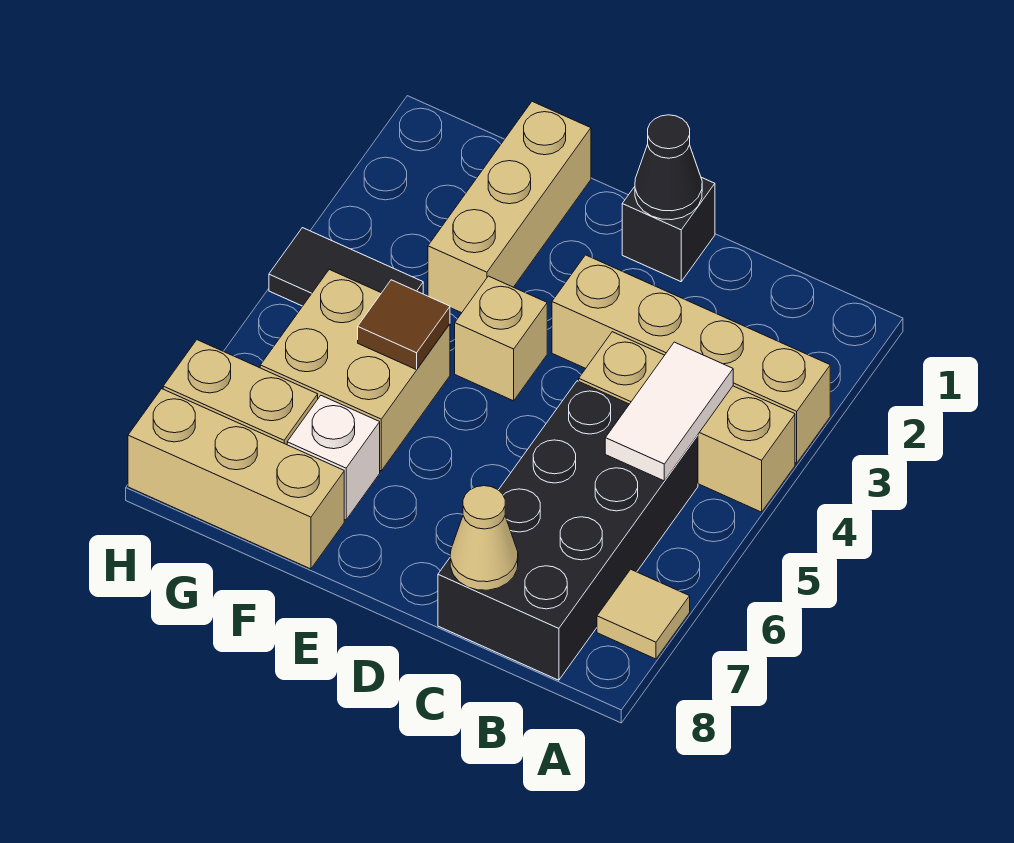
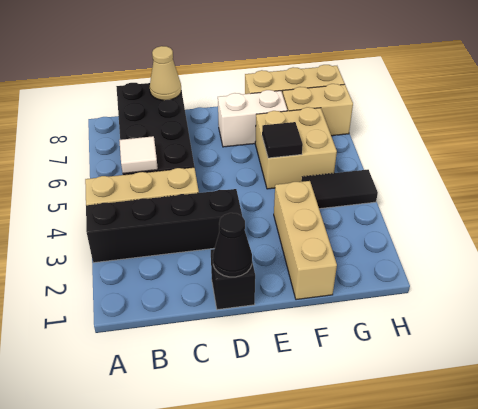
tan brick A3:D3 level 1 -> black brick A3:D3 level 1
tan tile A7 level 1 -> none
white tile B4:B5 level 2 -> white tile B5 level 2
tan brick E4 level 1 -> none
brown tile F5 level 2 -> black tile F5 level 2
white brick F7 level 1 -> white brick E7:F7 level 1

